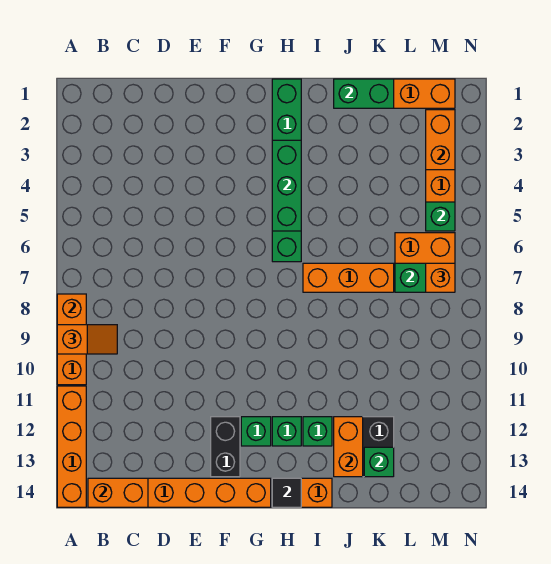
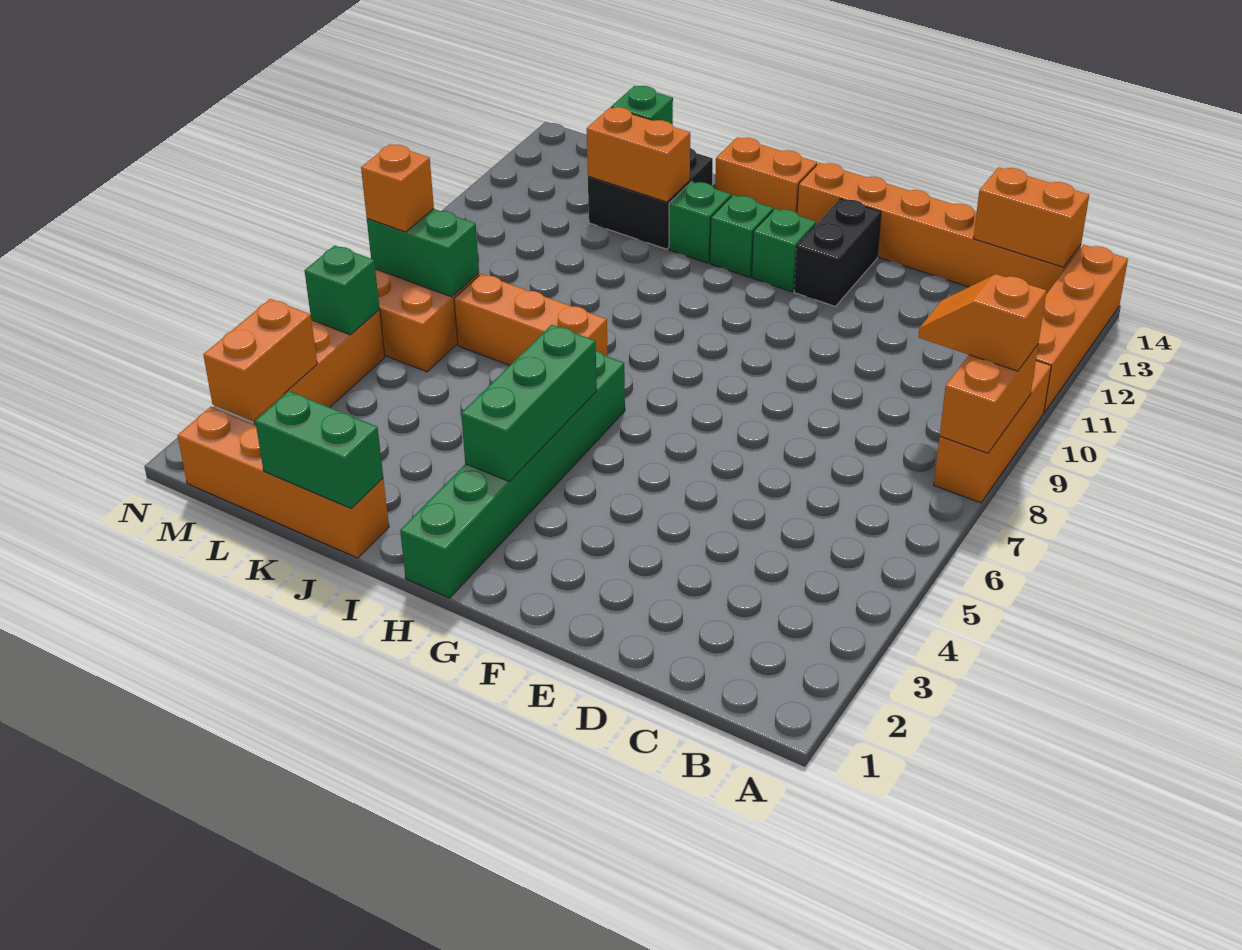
black tile H14 level 2 -> none
orange brick J12:J13 level 2 -> orange brick J12:K12 level 2

